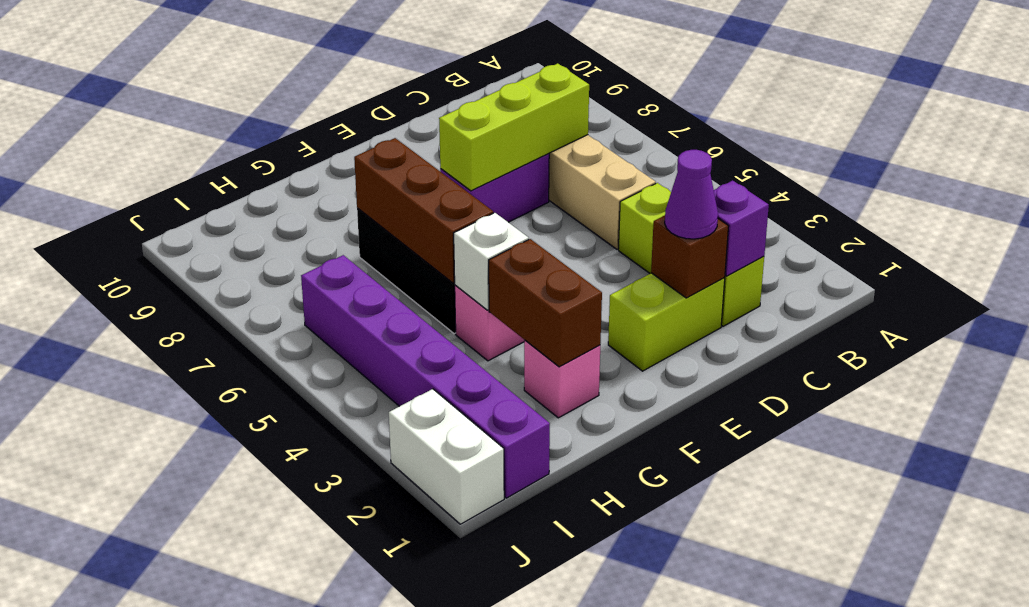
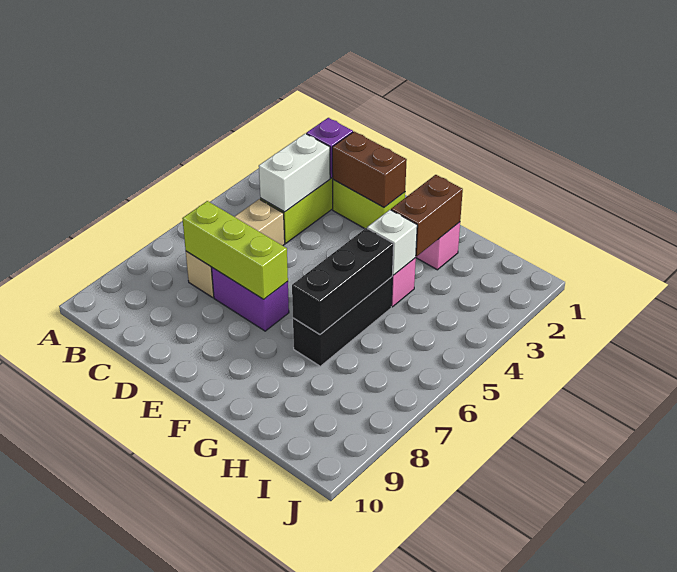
brown brick D2 level 2 -> brown brick D2:E2 level 2
purple cone D2 level 3 -> none
brown brick G5:G7 level 2 -> black brick G5:G7 level 2
purple brick I1:I6 level 1 -> none
white brick J1:J2 level 1 -> white brick C3:C4 level 2

